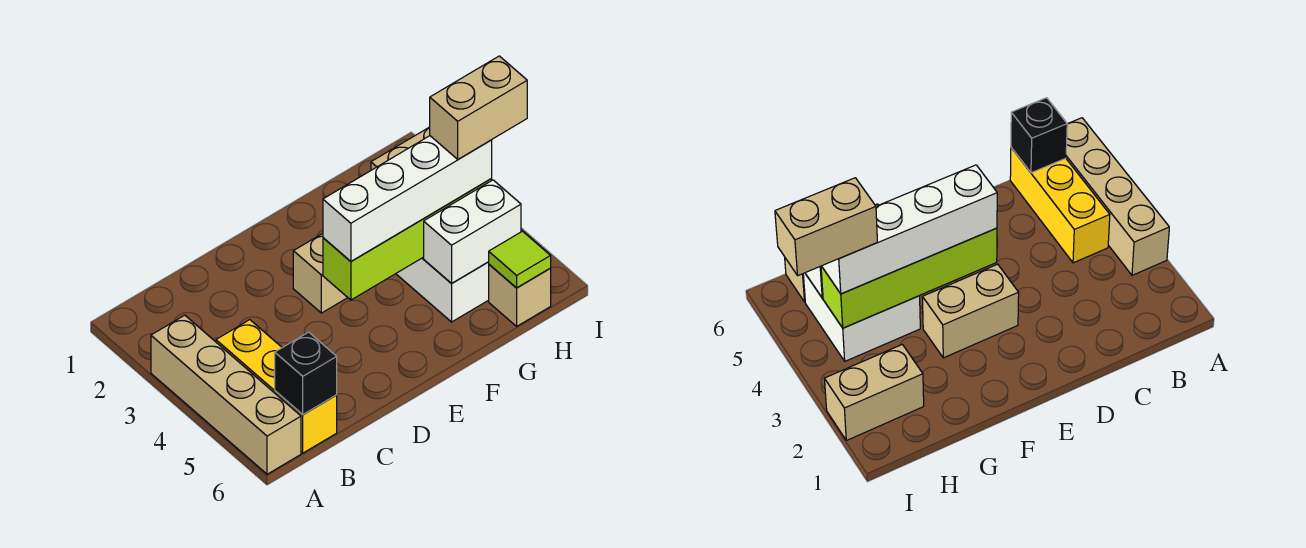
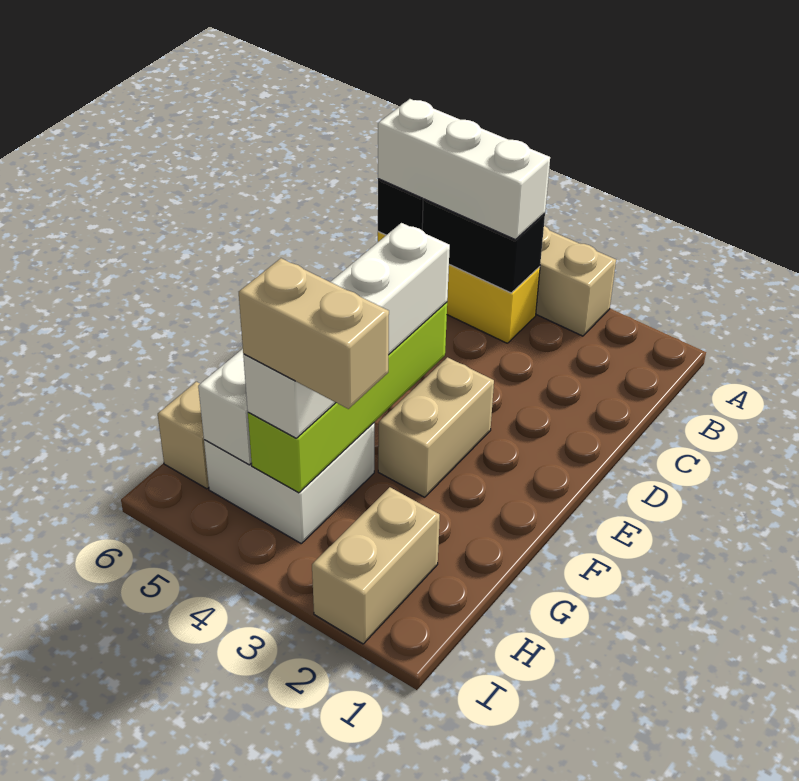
none -> black brick B4:B5 level 2
none -> white brick B4:B6 level 3
tan brick H4:I4 level 4 -> tan brick H3:H4 level 4
lime tile H6 level 2 -> none

